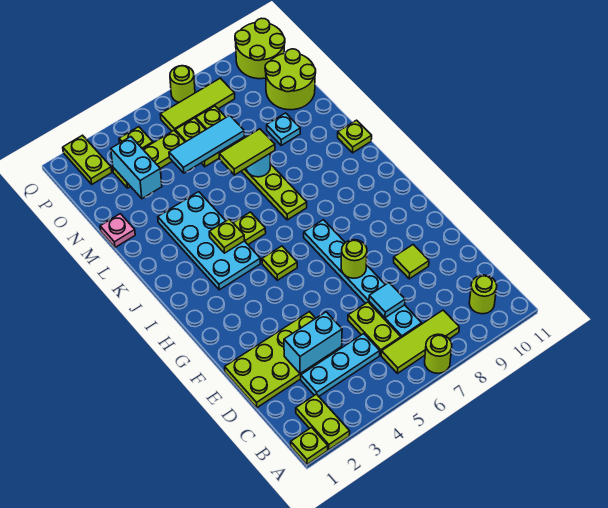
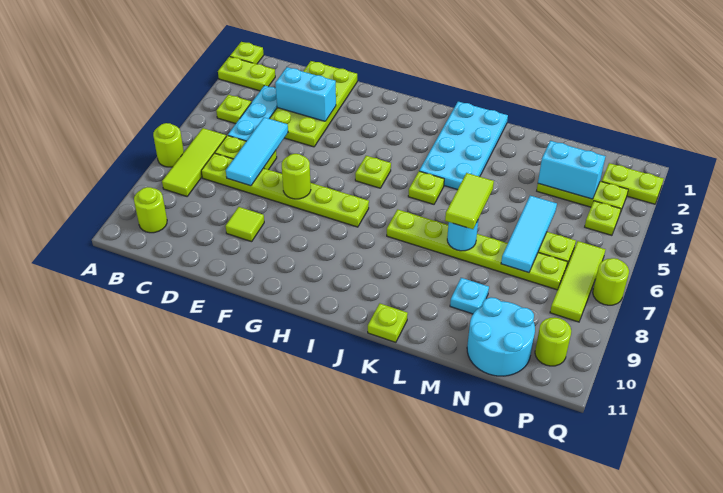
cyan plate C7:H7 level 1 -> lime plate C7:H7 level 1
cyan brick D3:D4 level 2 -> cyan brick D3:E3 level 2
cyan tile D7 level 2 -> cyan tile D5:D7 level 2
cyan plate I3:L4 level 1 -> cyan plate J1:K4 level 1
lime plate J4 level 2 -> lime plate B4 level 1
pink plate M1 level 1 -> none
lime round brick N10:O11 level 1 -> cyan round brick N10:O11 level 1
lime plate O3:O5 level 1 -> lime plate N3:P3 level 1
lime round brick P10:Q11 level 1 -> lime round brick P10 level 1

